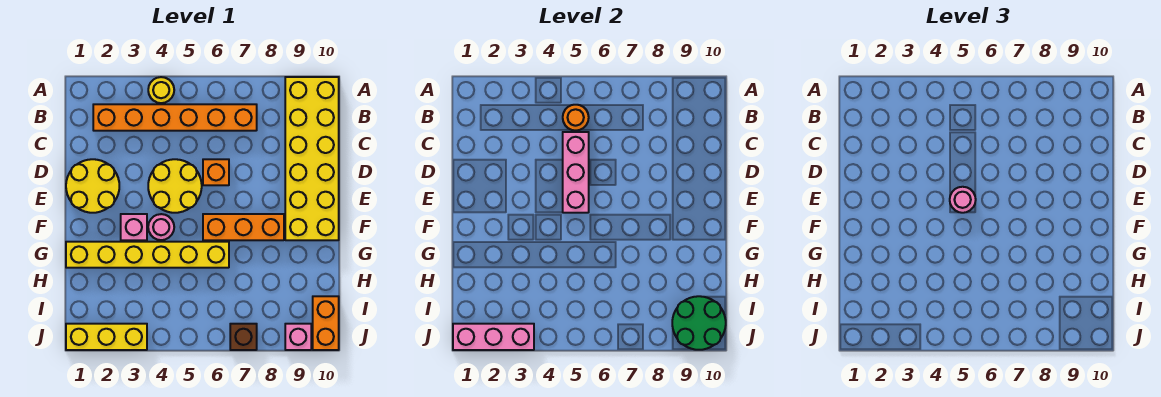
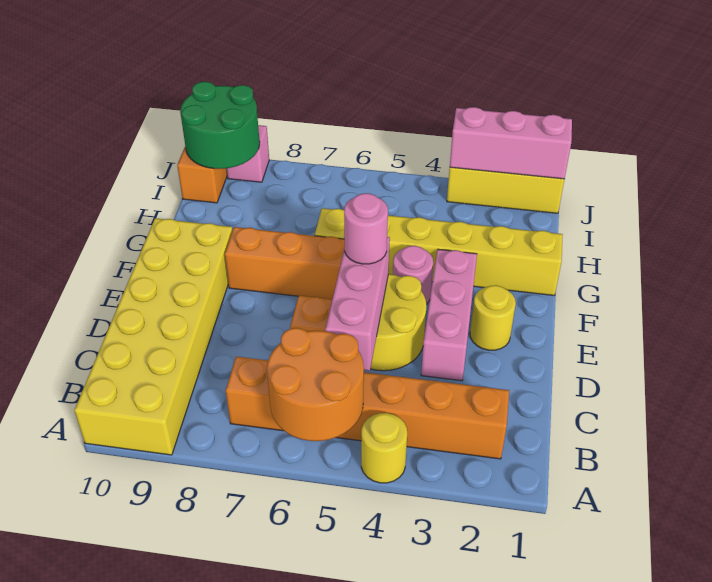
orange round brick B5 level 2 -> orange round brick A5:B6 level 2
yellow round brick D1:E2 level 1 -> yellow round brick E2 level 1
pink brick F3 level 1 -> pink brick D3:F3 level 1
brown brick J7 level 1 -> none

